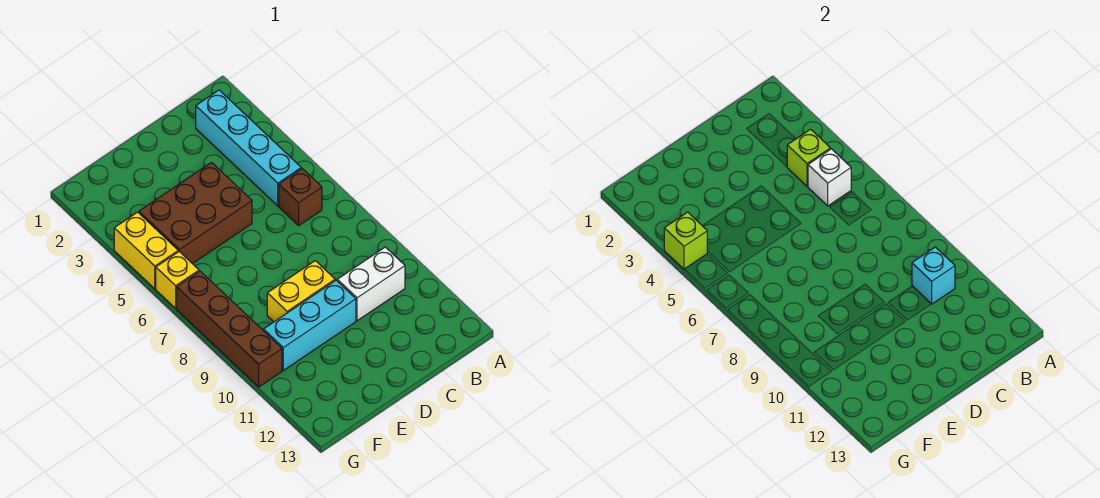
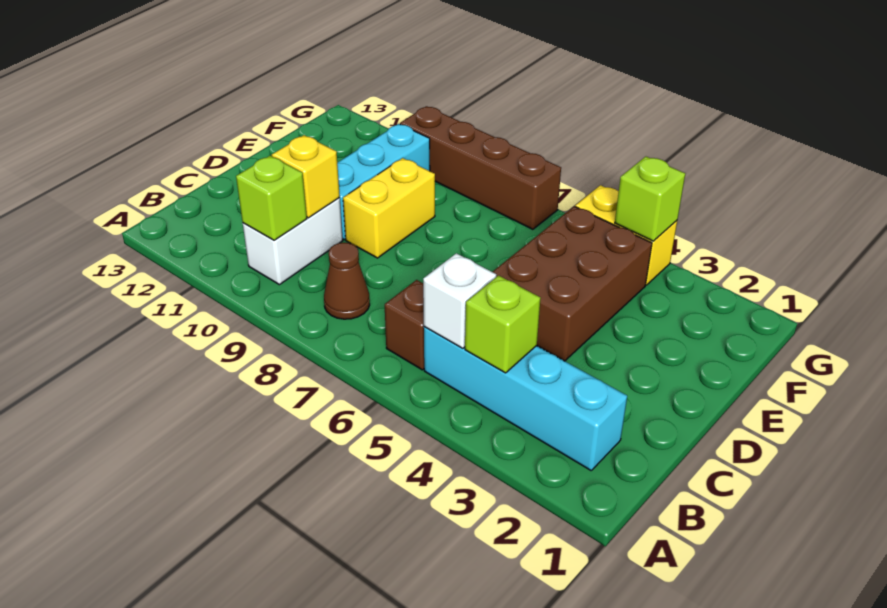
none -> brown cone B8 level 1
cyan brick B10 level 2 -> lime brick B10 level 2
yellow brick G6 level 1 -> yellow brick C10 level 2

